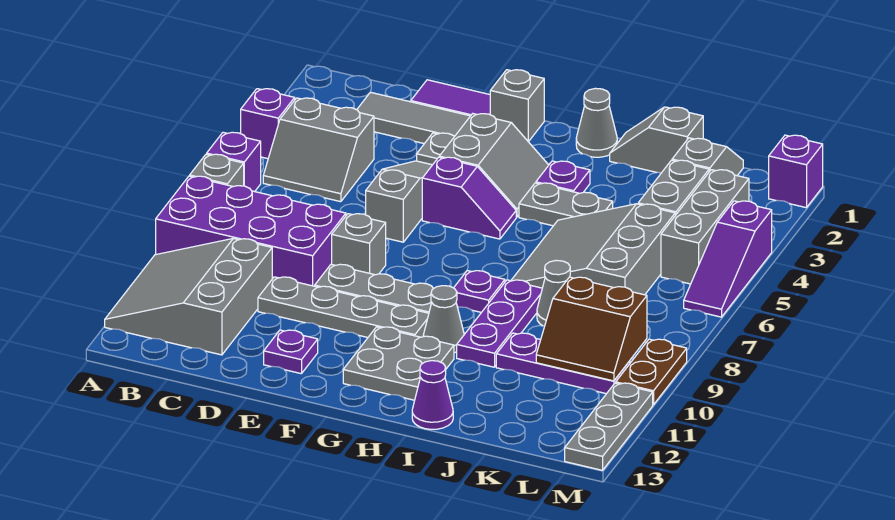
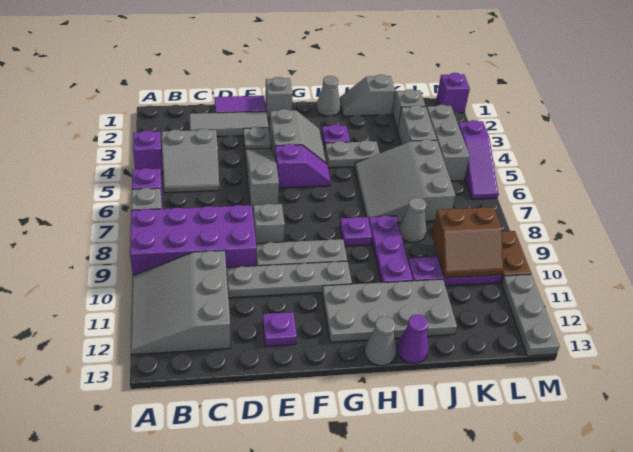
grey plate G11:H12 level 1 -> grey plate G11:J12 level 1
grey cone H10 level 1 -> grey cone H13 level 1

